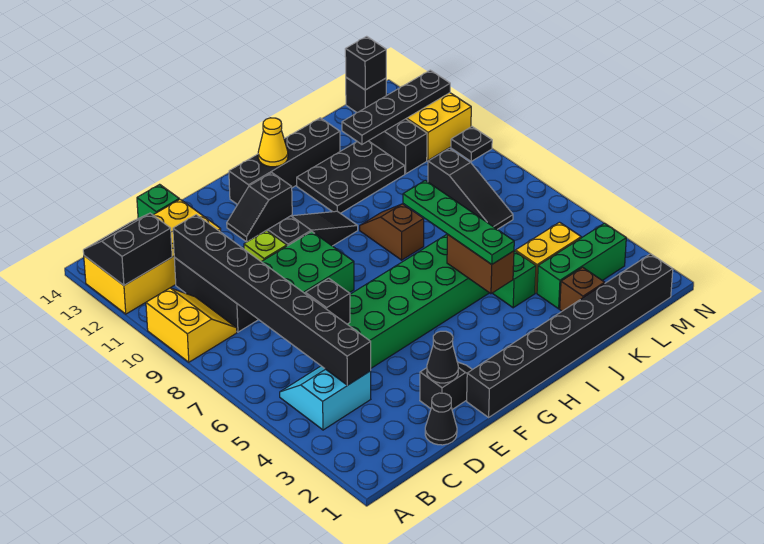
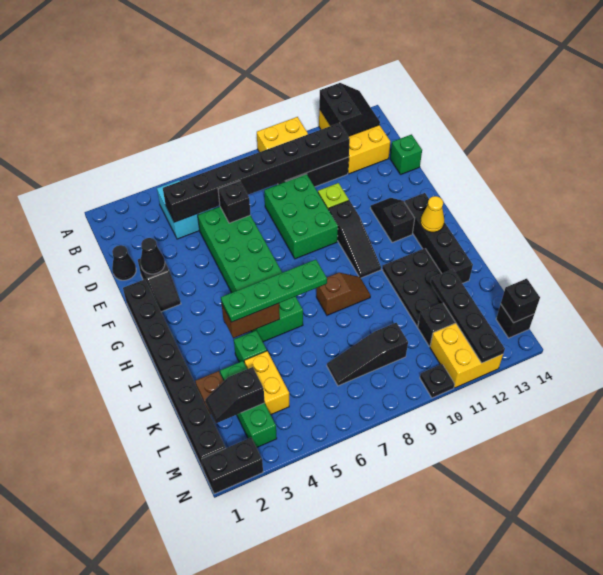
yellow brick A12:D13 level 1 -> yellow brick A12:C13 level 1
none -> black slope L2:L3 level 2 top 3
none -> black brick N1:N2 level 1

